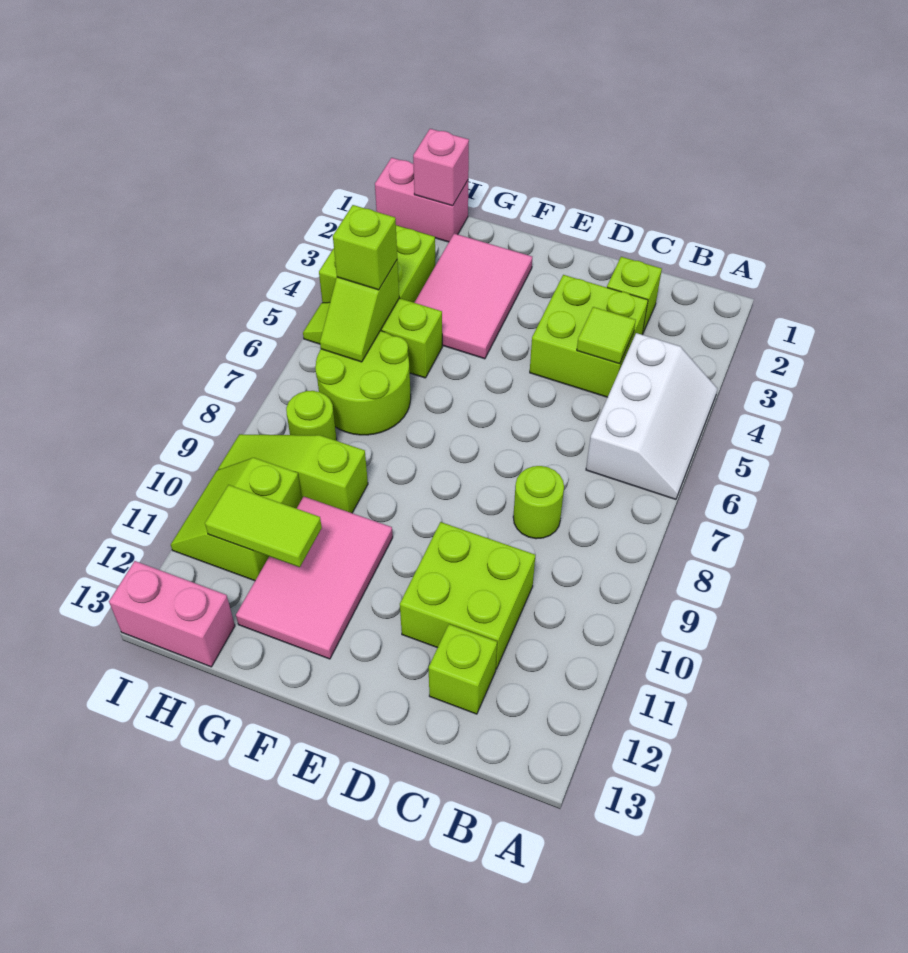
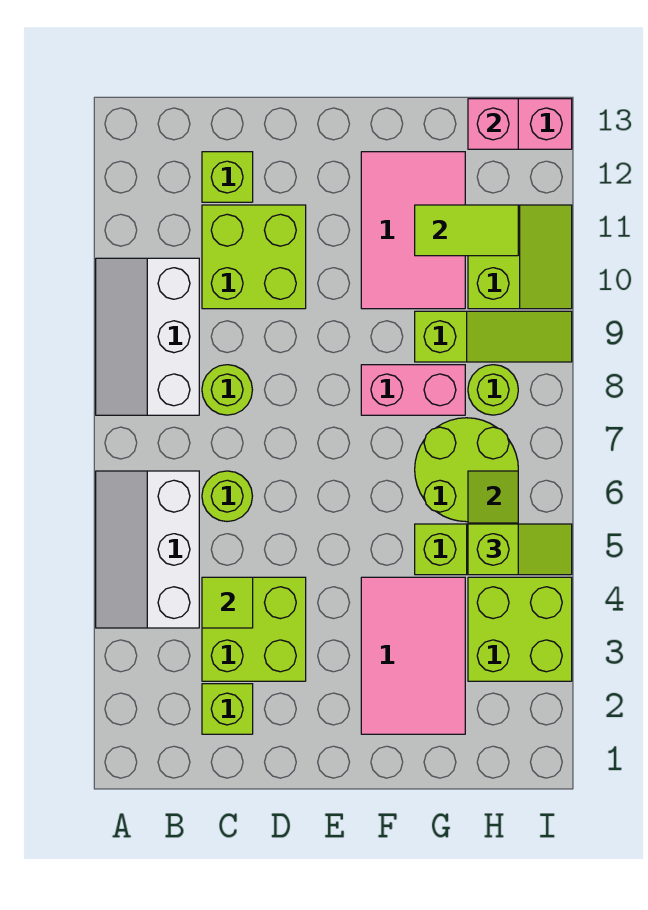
none -> white slope A8:B10 level 1 top B
none -> lime round brick C6 level 1
pink brick H1:I1 level 1 -> pink brick F8:G8 level 1
pink brick H1 level 2 -> pink brick H13 level 2

